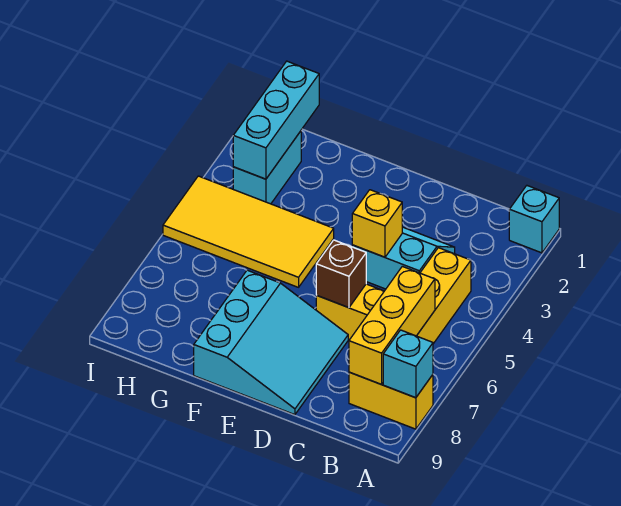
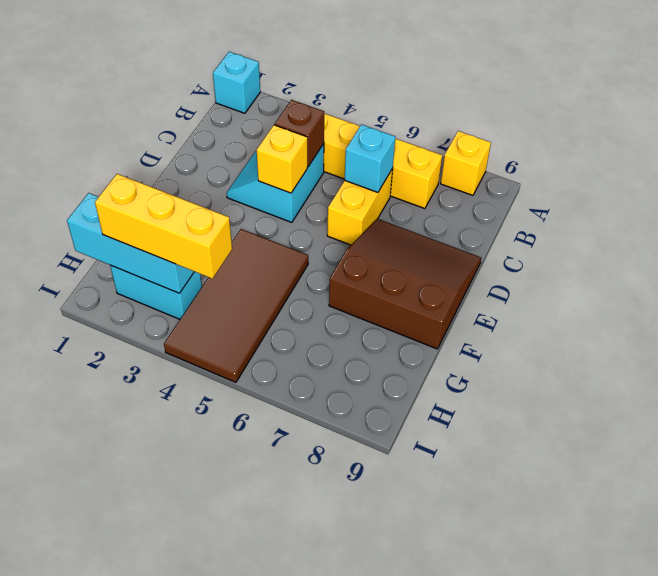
yellow brick A8:B8 level 1 -> yellow brick A8 level 1
cyan brick A8 level 2 -> cyan brick C6 level 2
yellow brick B6:B8 level 2 -> yellow brick H2:H4 level 3
brown brick D6 level 2 -> brown brick C4 level 2
cyan slope D7:F9 level 1 top F -> brown slope D7:F9 level 1 top F
yellow tile F4:I5 level 1 -> brown tile F4:I5 level 1

